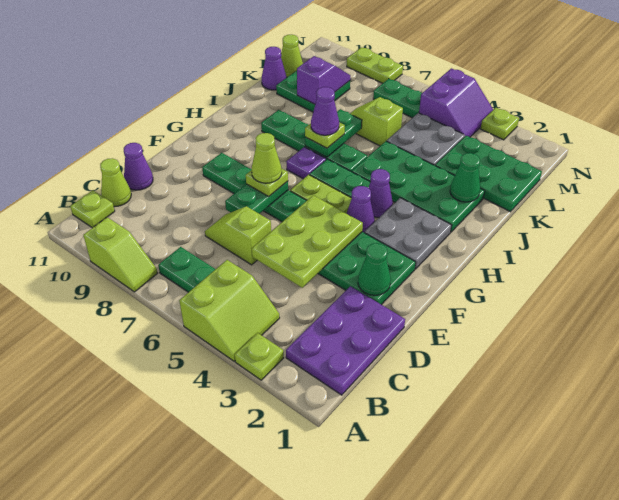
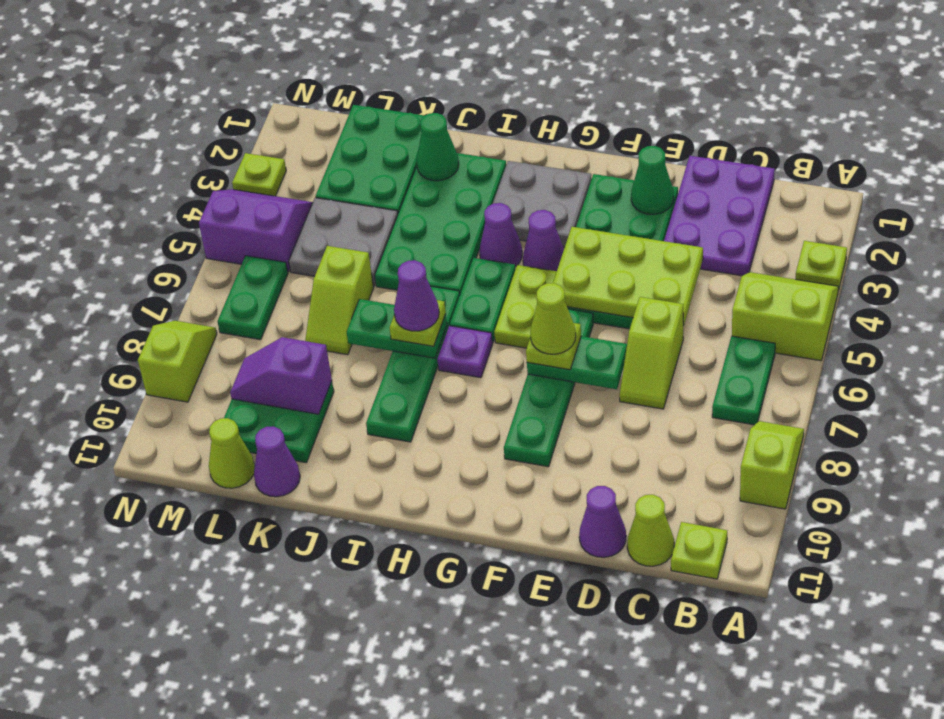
purple plate B1:D2 level 1 -> purple plate C1:D3 level 1
lime plate N8:N9 level 1 -> lime slope N8:N9 level 1 top 9

